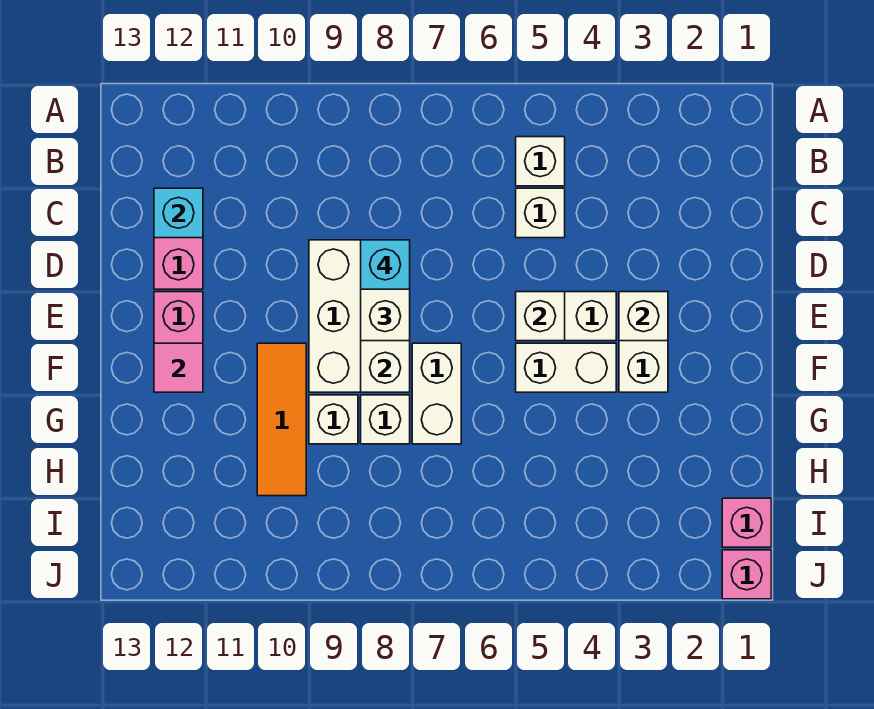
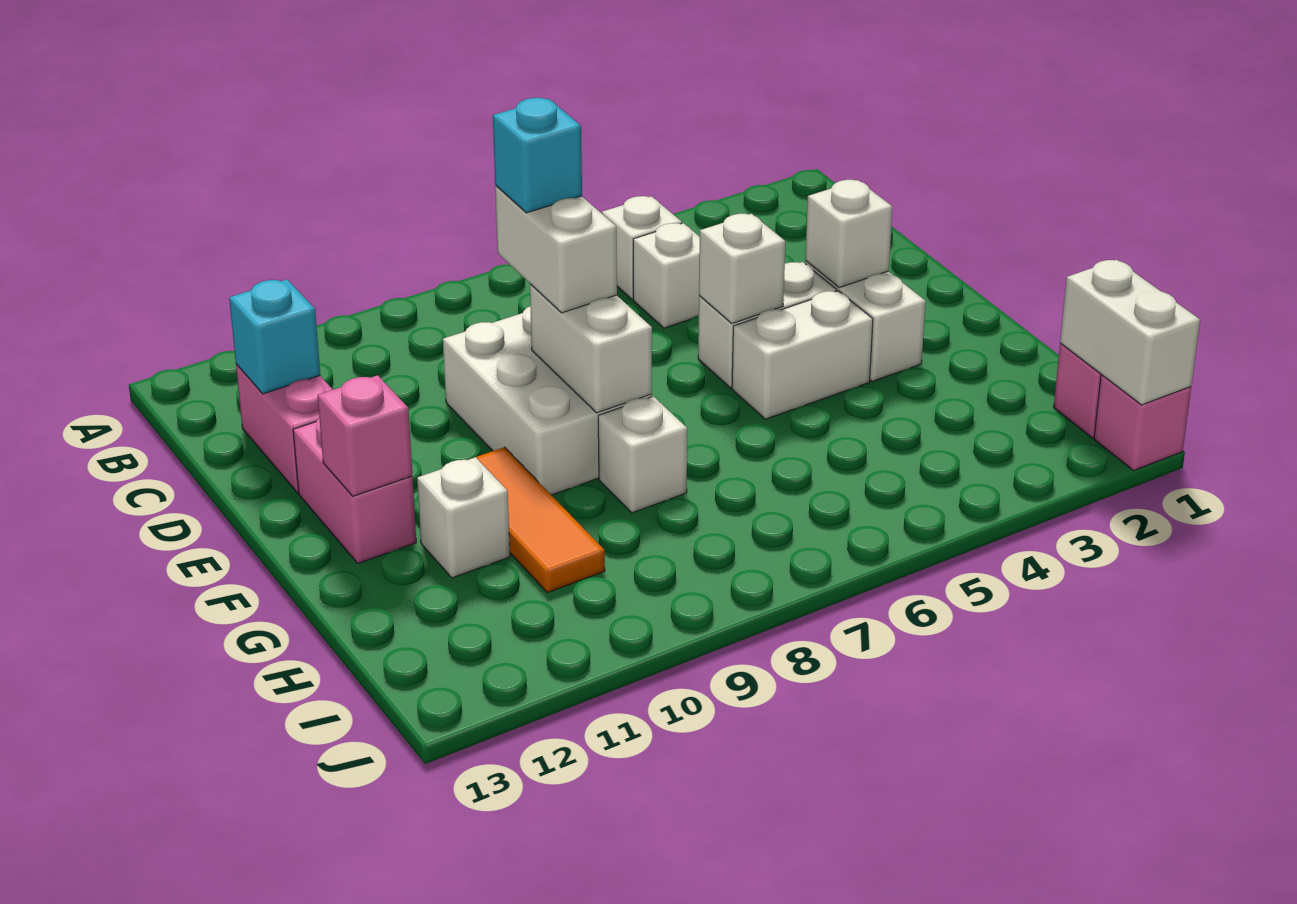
white brick F7:G7 level 1 -> white brick I1:J1 level 2
pink tile F12 level 2 -> pink brick F12 level 2
white brick G9 level 1 -> white brick G11 level 1

